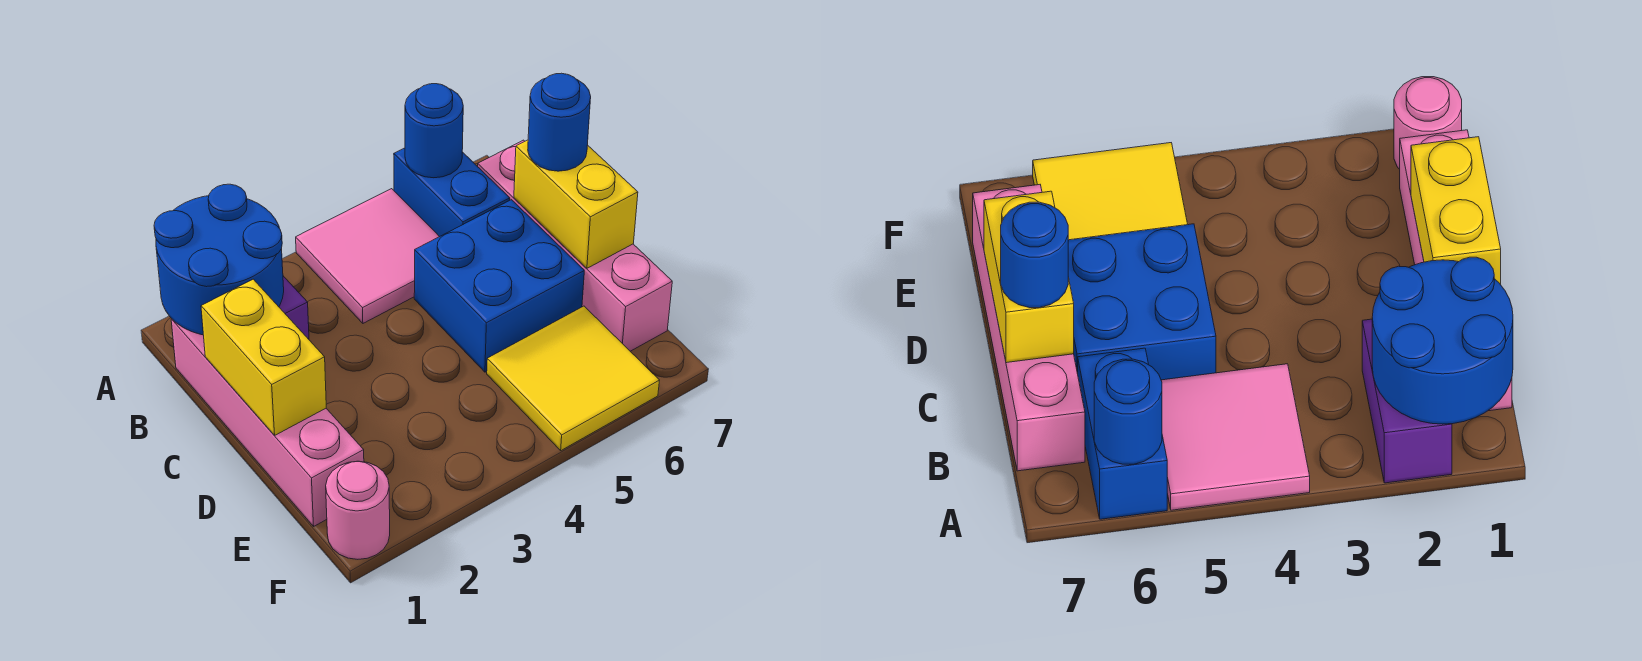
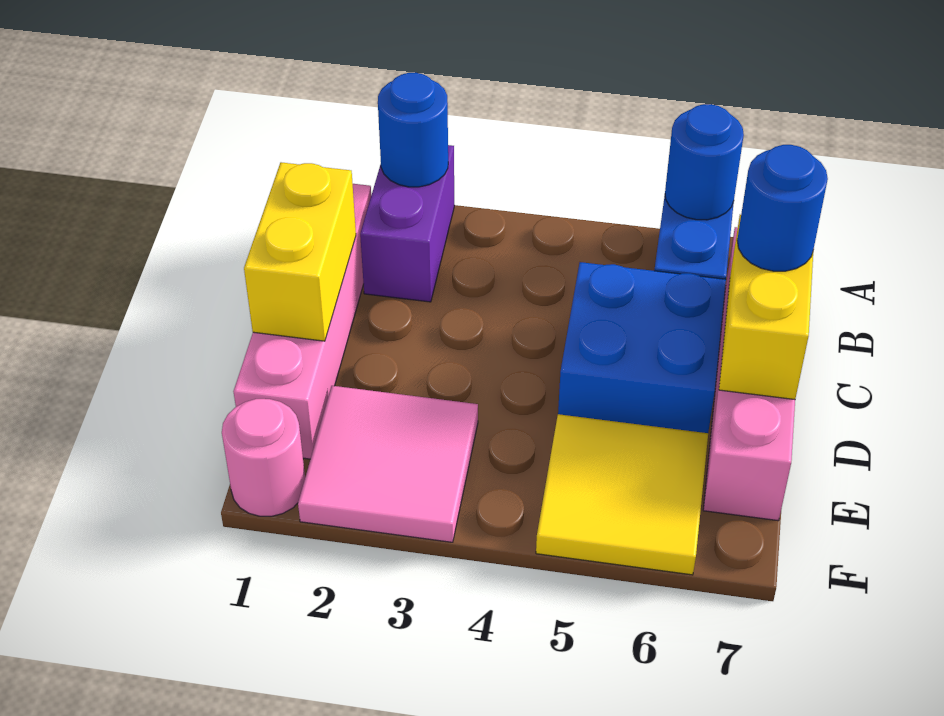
blue round brick A1:B2 level 2 -> blue round brick A2 level 2
pink tile A4:B5 level 1 -> pink tile E2:F3 level 1

